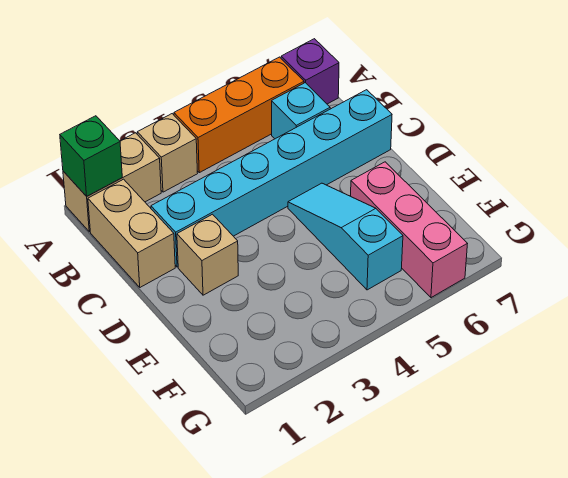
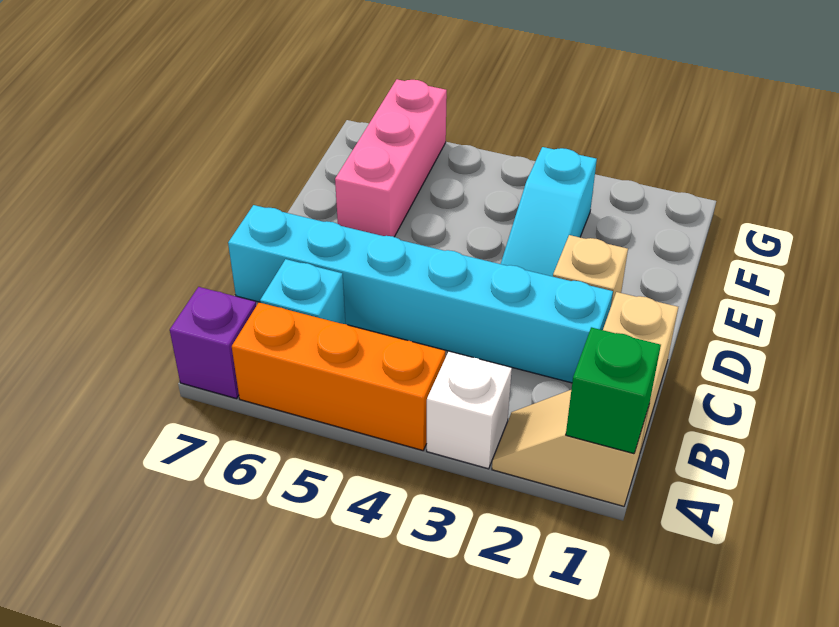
tan brick A1:A2 level 1 -> tan slope A1:A2 level 1 top 1
tan brick A3 level 1 -> white brick A3 level 1
cyan slope D5:F5 level 1 top F -> cyan slope D3:F3 level 1 top F

